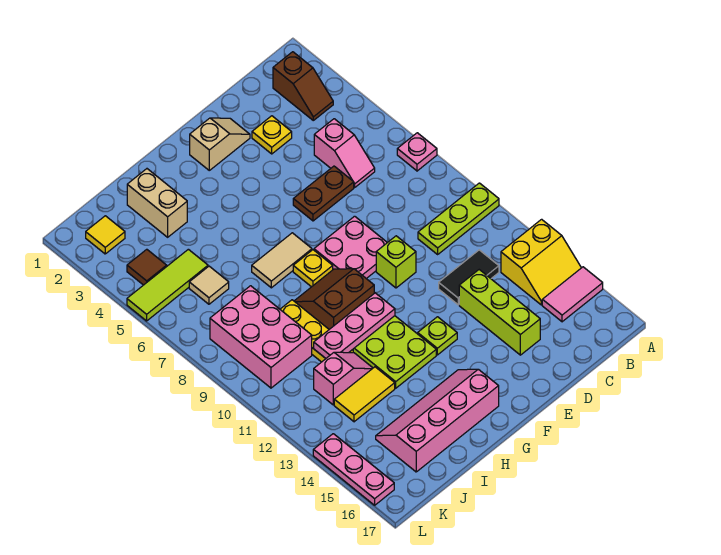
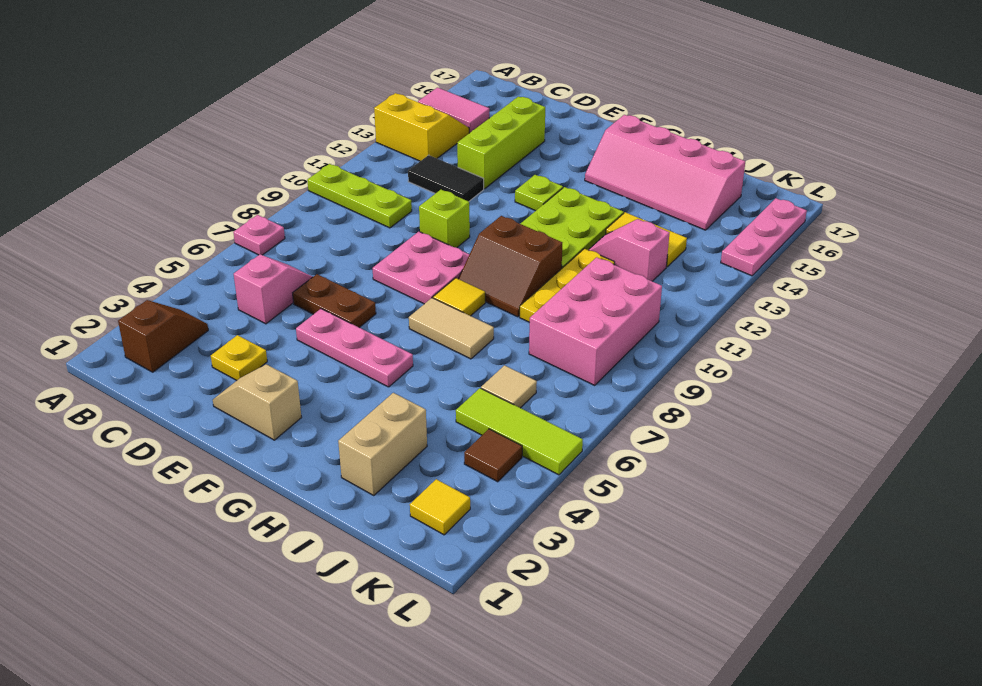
yellow plate G8 level 1 -> yellow tile G8 level 1
pink plate G11:I11 level 2 -> pink plate E5:G5 level 1

